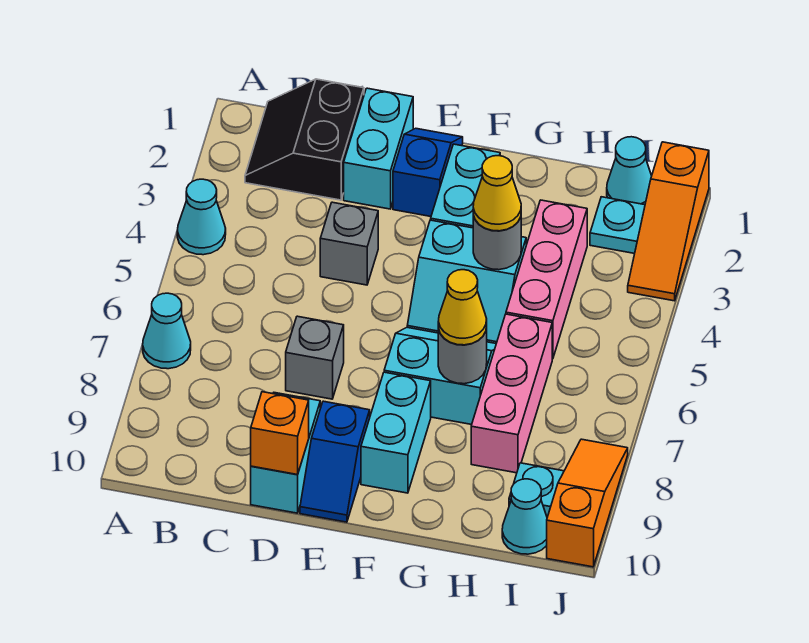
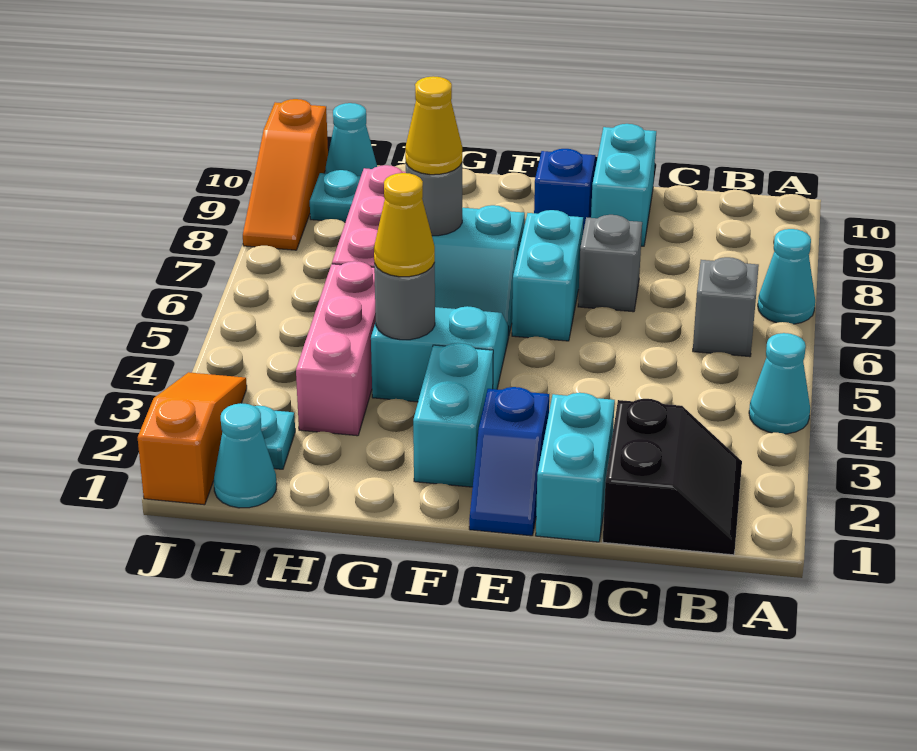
grey brick D4 level 1 -> grey brick B6 level 1
orange brick D10 level 2 -> none
cyan brick F8:F9 level 1 -> cyan brick E6:E7 level 1

